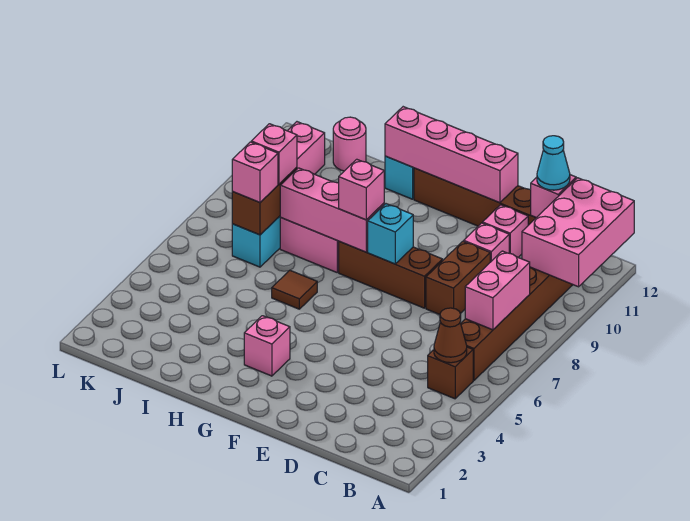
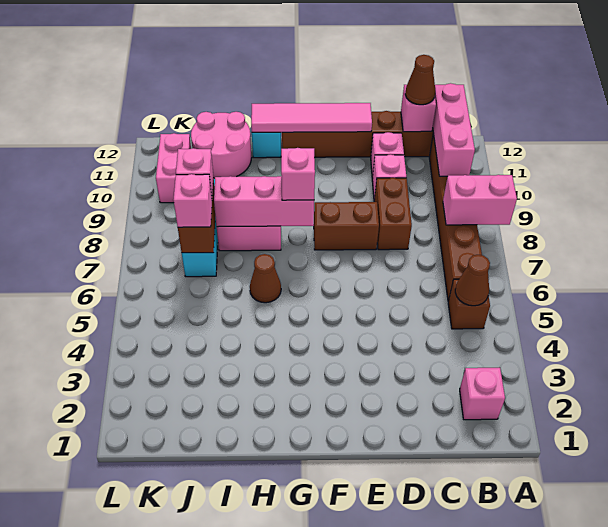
pink brick A10:B12 level 2 -> pink brick B10:B12 level 2
pink brick B7:B8 level 2 -> pink brick A8:B8 level 2
cyan cone C12 level 3 -> brown cone C12 level 3
brown brick E8:G8 level 1 -> brown brick E8:F8 level 1
pink brick E12:H12 level 2 -> pink tile E12:H12 level 2
cyan brick F8 level 2 -> none
pink brick G3 level 1 -> pink brick B2 level 1
brown tile H6 level 1 -> brown cone H6 level 1
pink round brick J12 level 1 -> pink round brick I11:J12 level 1

